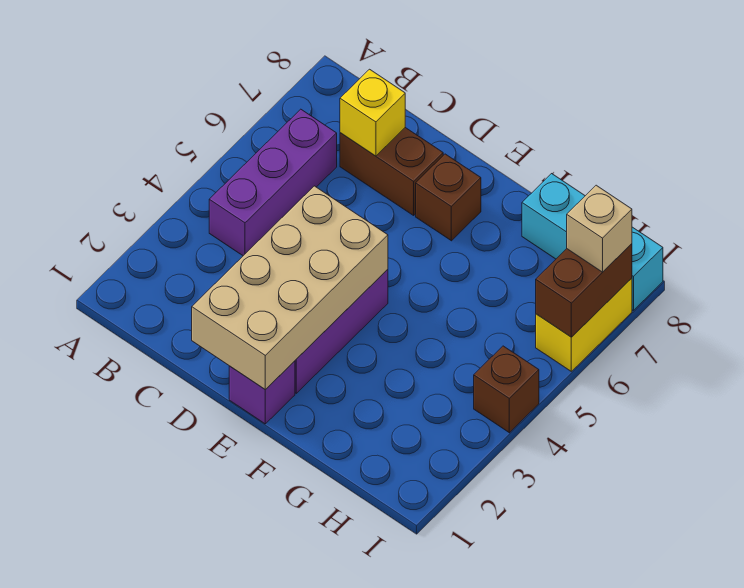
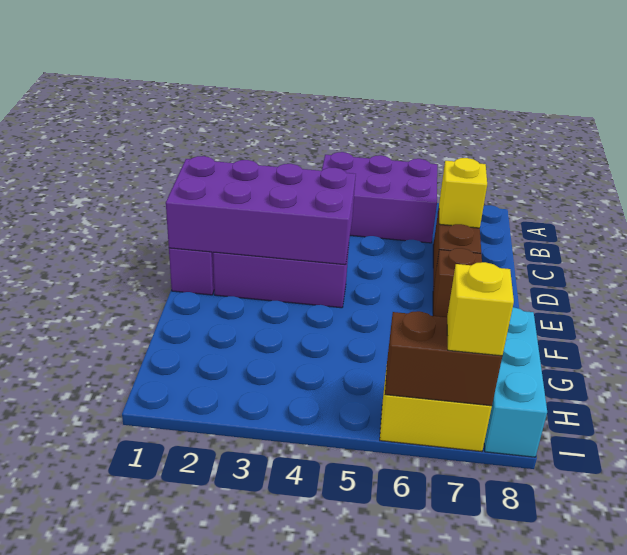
purple brick B4:B6 level 1 -> purple brick A4:B6 level 1
tan brick D1:E4 level 2 -> purple brick D1:E4 level 2
brown brick I4 level 1 -> none
tan brick I7 level 3 -> yellow brick I7 level 3

